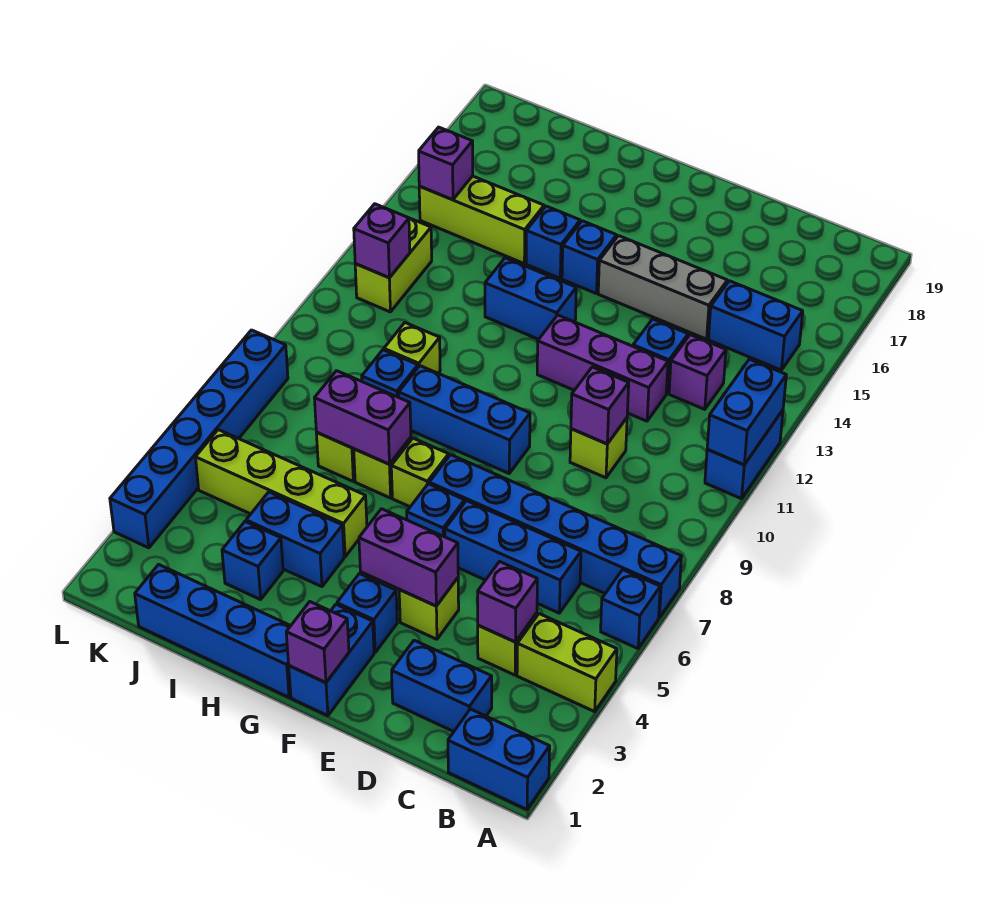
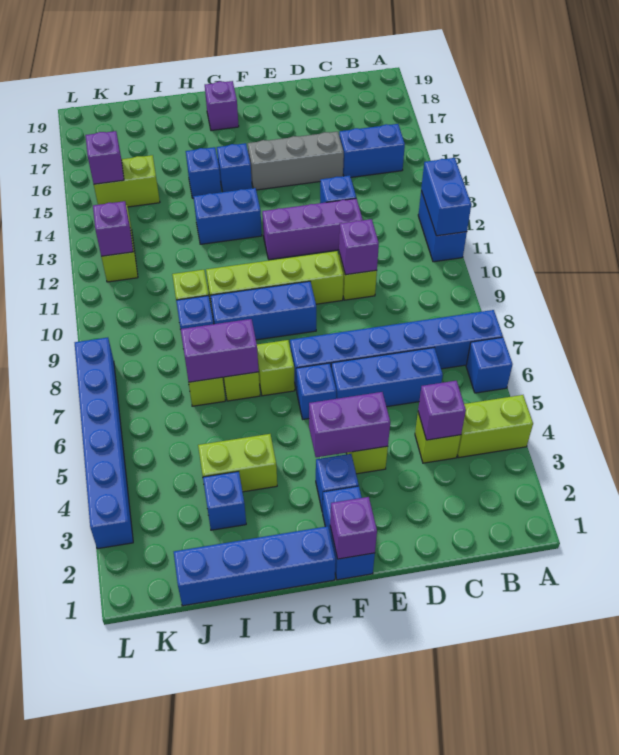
blue brick A1:B1 level 1 -> none
blue brick C2:D2 level 1 -> none
purple brick C13 level 1 -> purple brick G18 level 1
blue brick H4:I4 level 1 -> lime brick H4:I4 level 1
lime brick H5:K5 level 1 -> lime brick E10:H10 level 1
lime brick I15:K15 level 1 -> lime brick J15:K15 level 1

